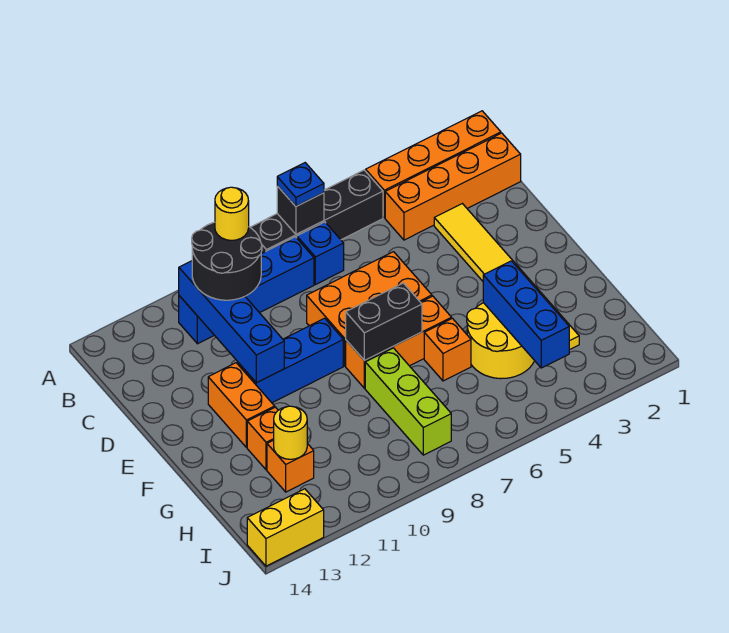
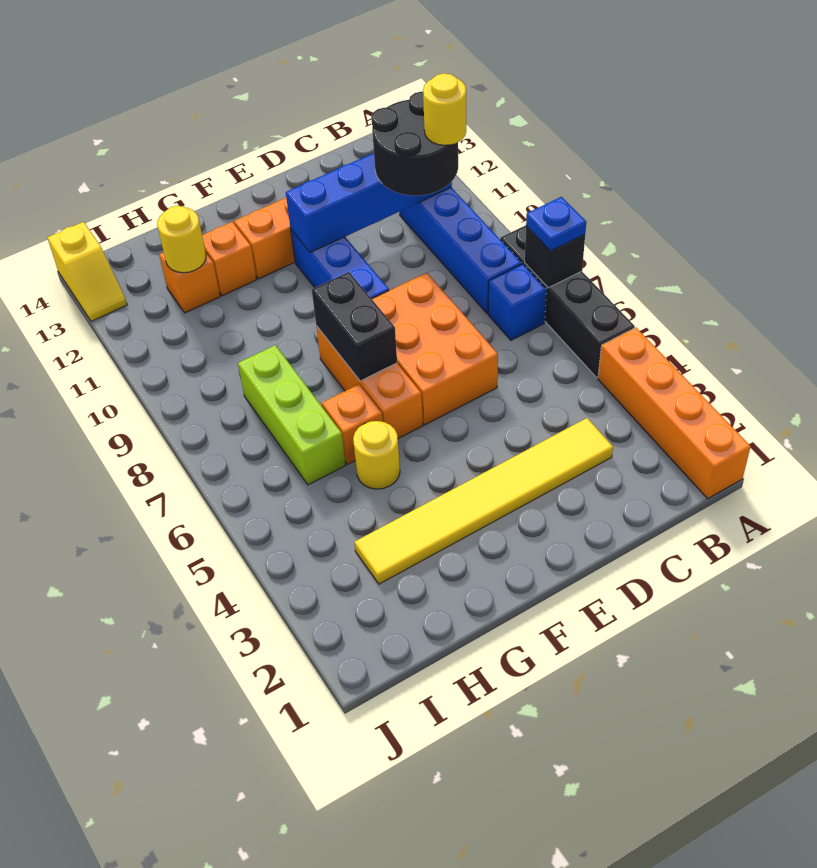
orange brick B1:B4 level 1 -> none
yellow round brick G4:H5 level 1 -> yellow round brick G5 level 1
blue brick G4:I4 level 2 -> none
lime brick G8:I8 level 1 -> lime brick H6:H8 level 1
yellow brick J13:J14 level 1 -> yellow slope J13:J14 level 1 top 14

